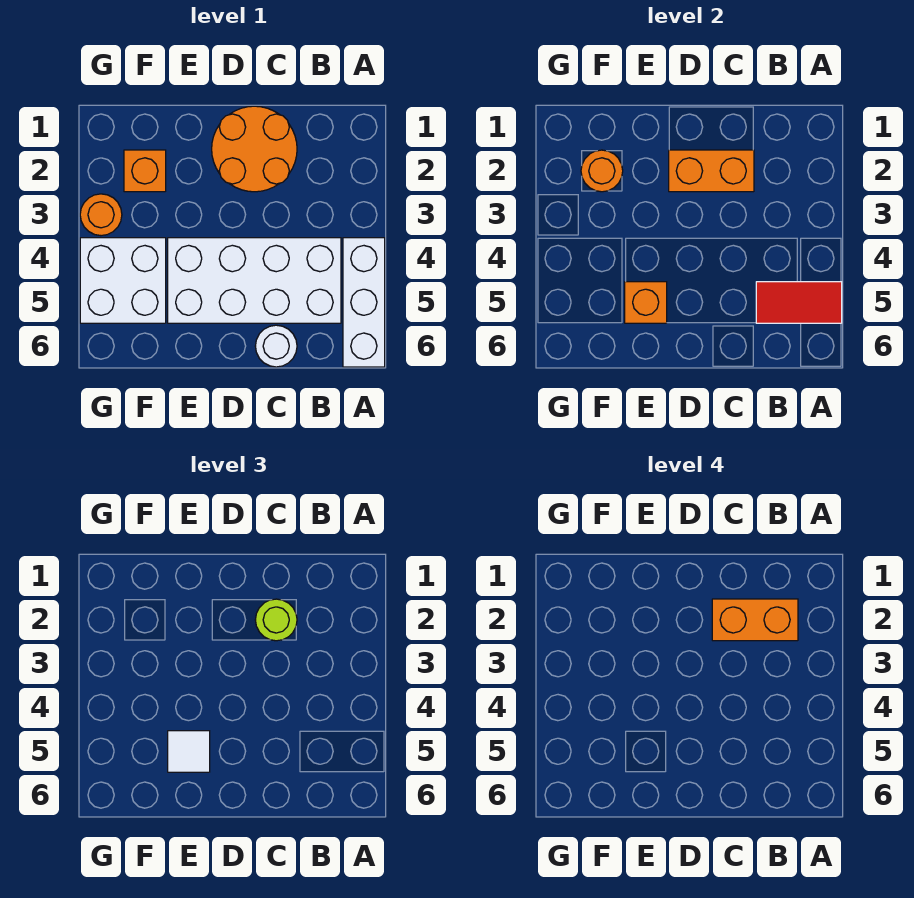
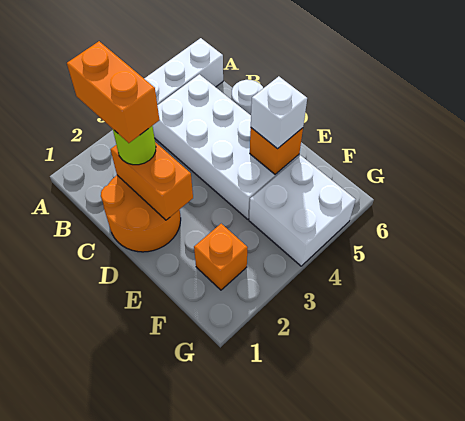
red tile A5:B5 level 2 -> none
white tile E5 level 3 -> white brick E5 level 3
orange round brick F2 level 2 -> none
orange round brick G3 level 1 -> none

